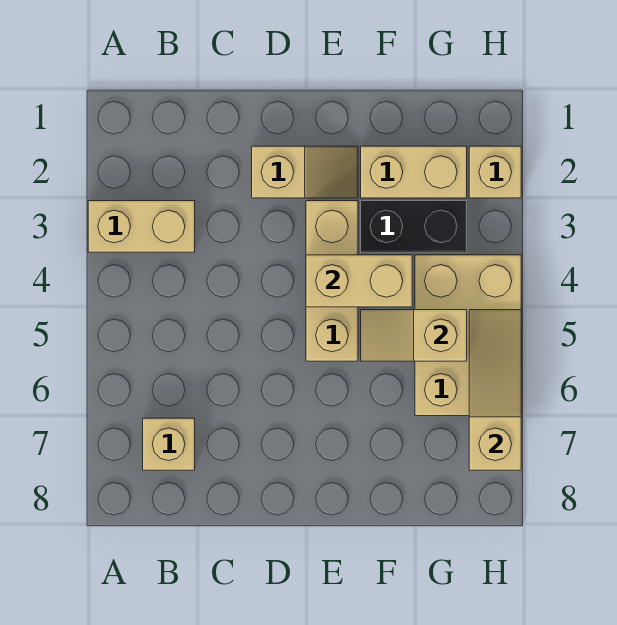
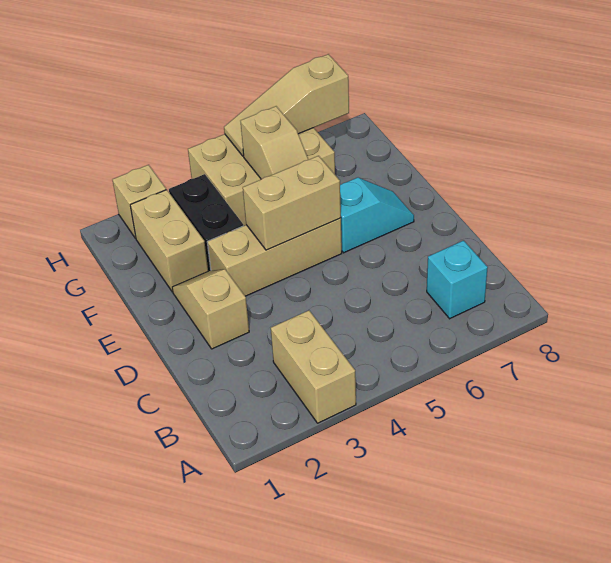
tan brick B7 level 1 -> cyan brick B7 level 1
tan brick E4:F4 level 2 -> tan brick E4:E5 level 2
none -> cyan slope E6:E7 level 1 top 6

